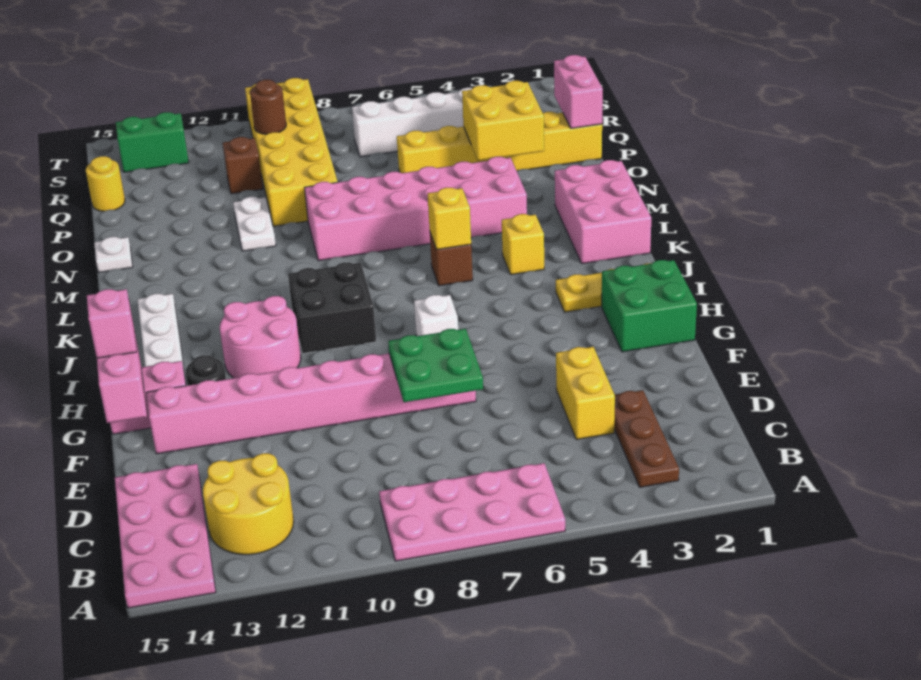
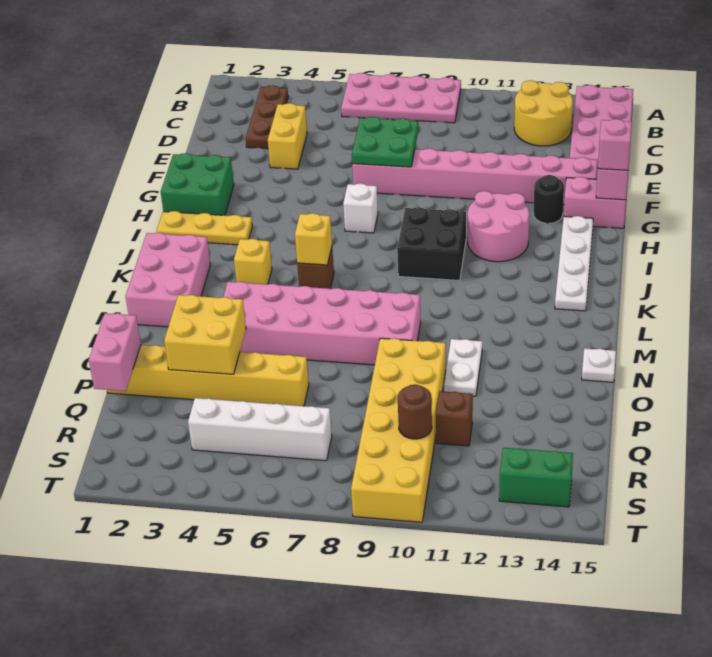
yellow round brick Q15 level 1 -> none

